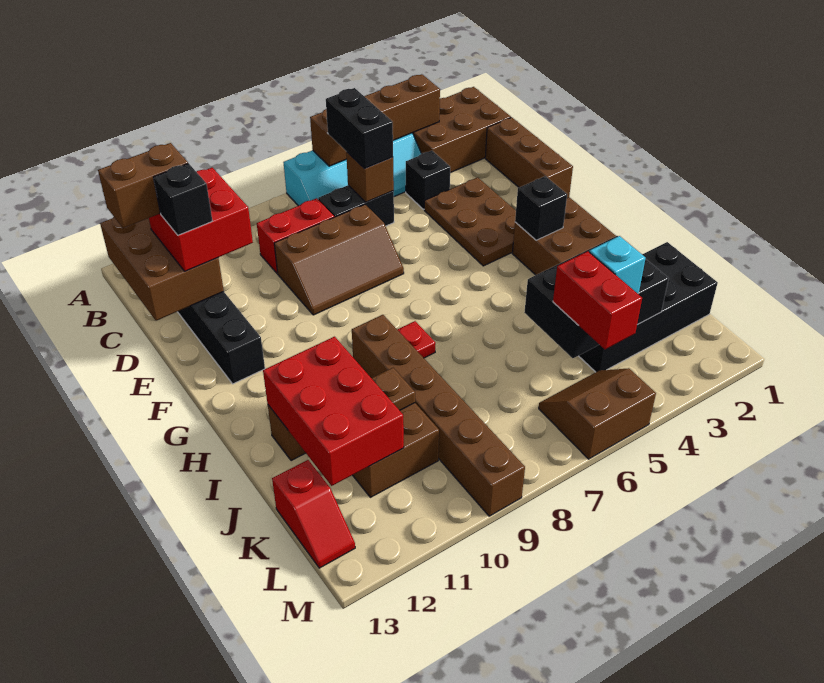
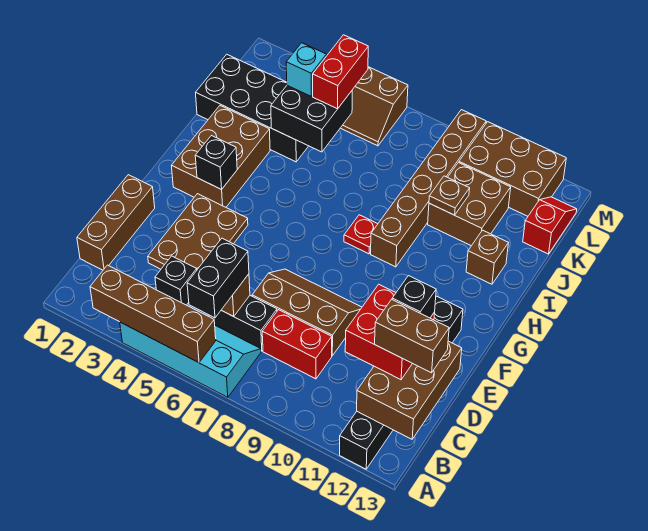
brown brick A1:B3 level 1 -> brown brick L10:M12 level 1
red brick I11:K12 level 2 -> none
black brick J3:K5 level 2 -> black brick J4:K5 level 2

